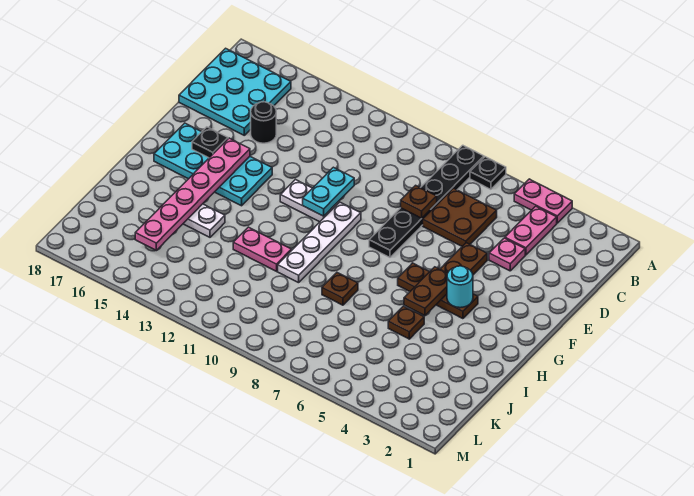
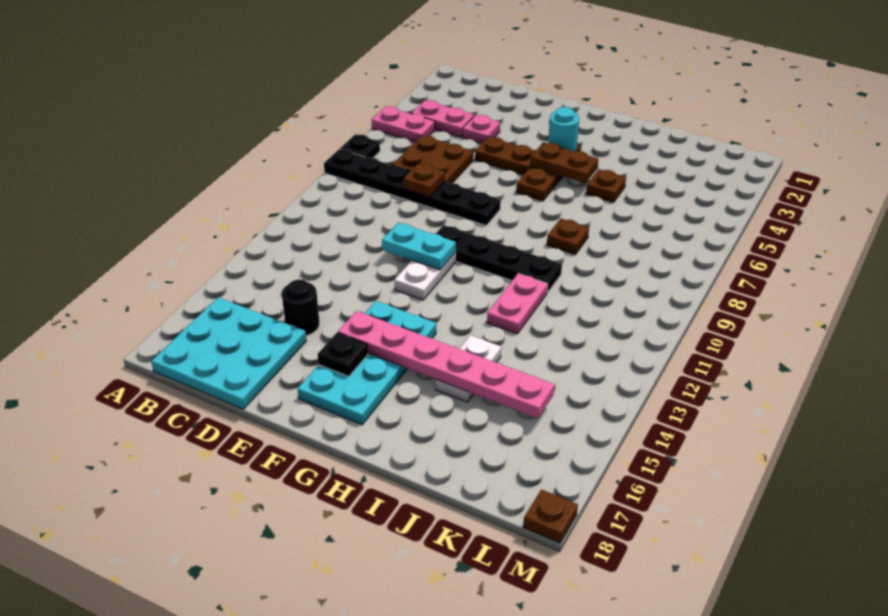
pink plate A4:A5 level 1 -> pink plate A5:B5 level 1
white plate F10:I10 level 1 -> black plate F10:I10 level 1
none -> brown plate M18 level 1

